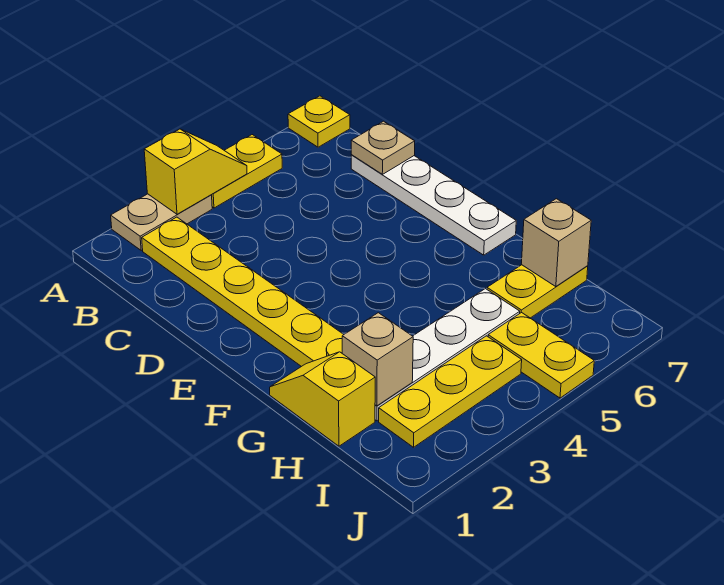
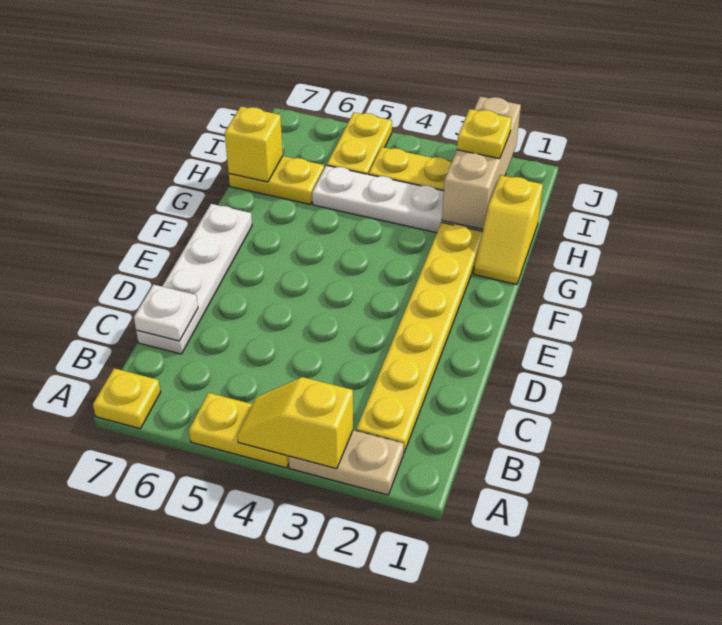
tan plate C7 level 2 -> white plate C7 level 2
tan brick H2 level 2 -> tan brick H2:J2 level 2
tan brick H7 level 2 -> yellow brick H7 level 2
none -> yellow plate I2 level 3

